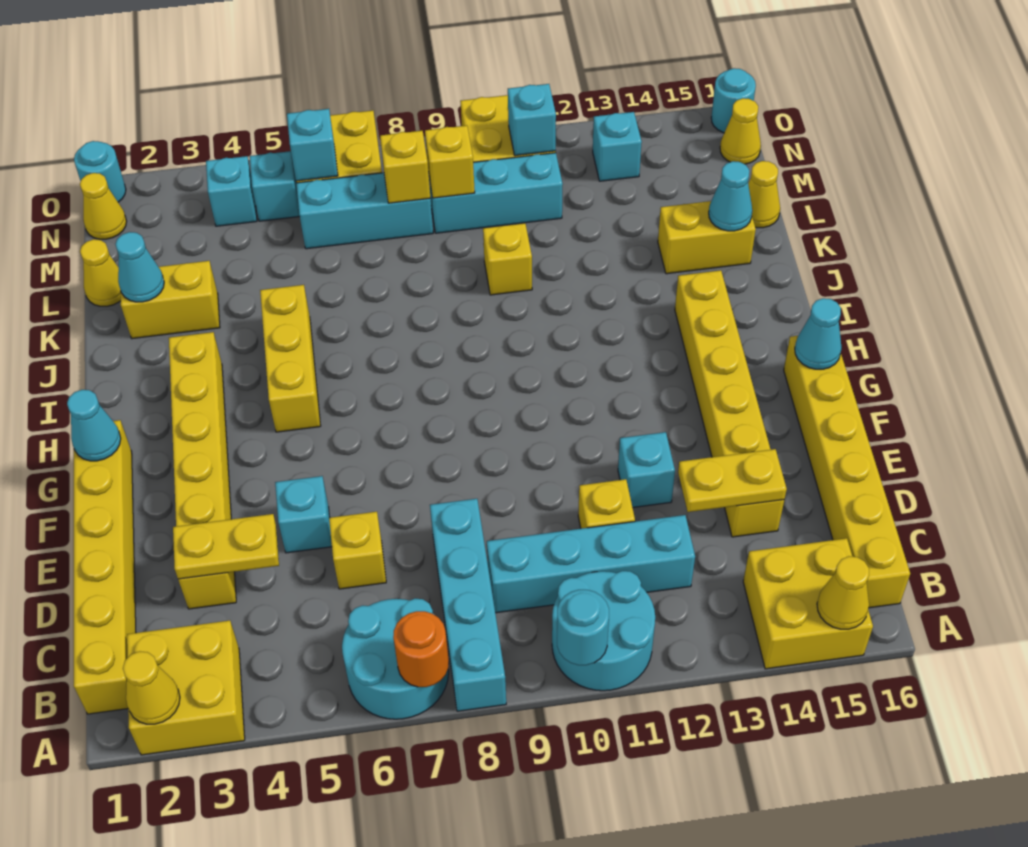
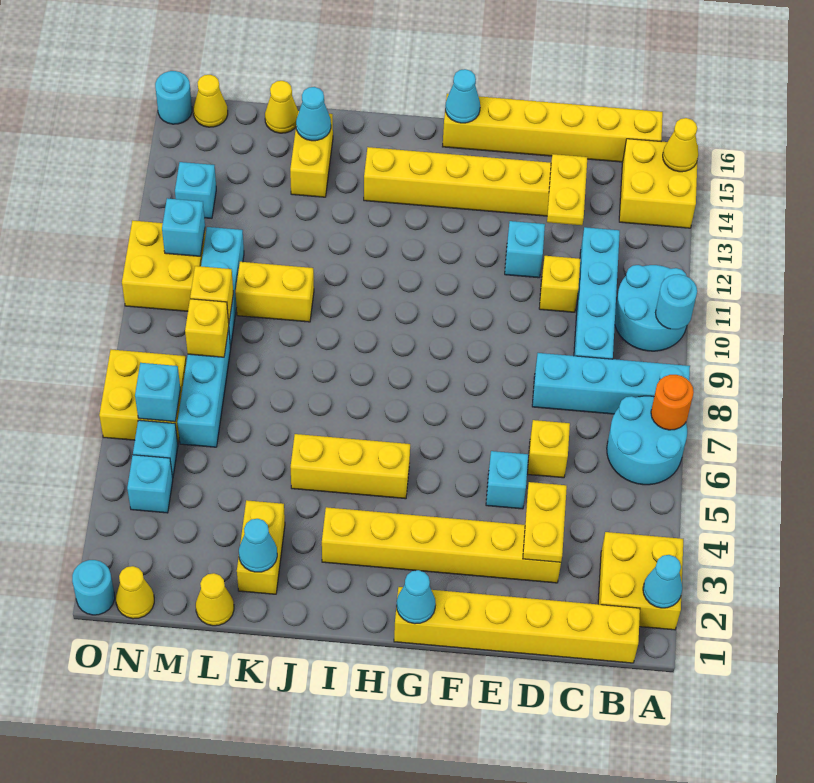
yellow cone A2 level 2 -> cyan cone A2 level 2
yellow brick K10 level 1 -> yellow brick K10:L10 level 1

